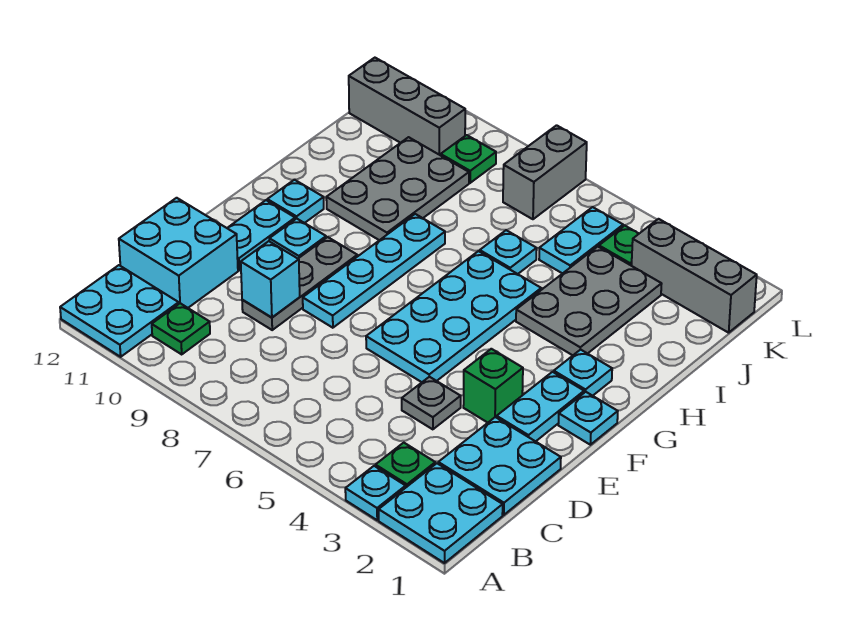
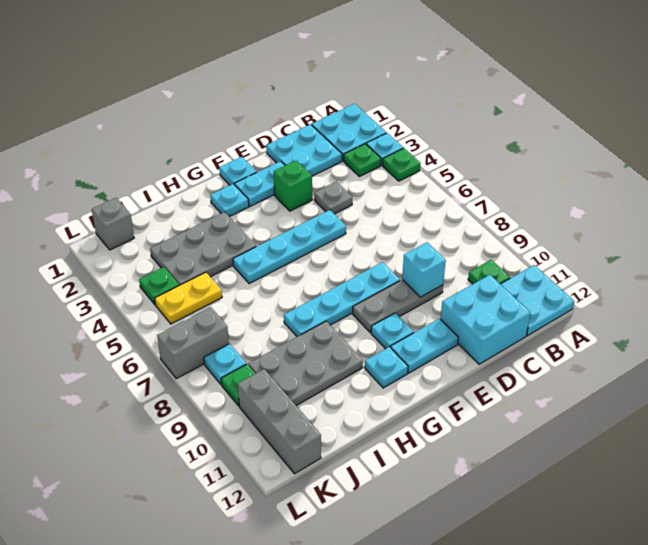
none -> green plate A4 level 1
cyan plate E5:H6 level 1 -> cyan plate E5:H5 level 1
cyan plate I6 level 1 -> cyan plate K8 level 1
cyan plate J5:K5 level 1 -> yellow plate J5:K5 level 1
grey brick K1:K3 level 1 -> grey brick K1 level 1

